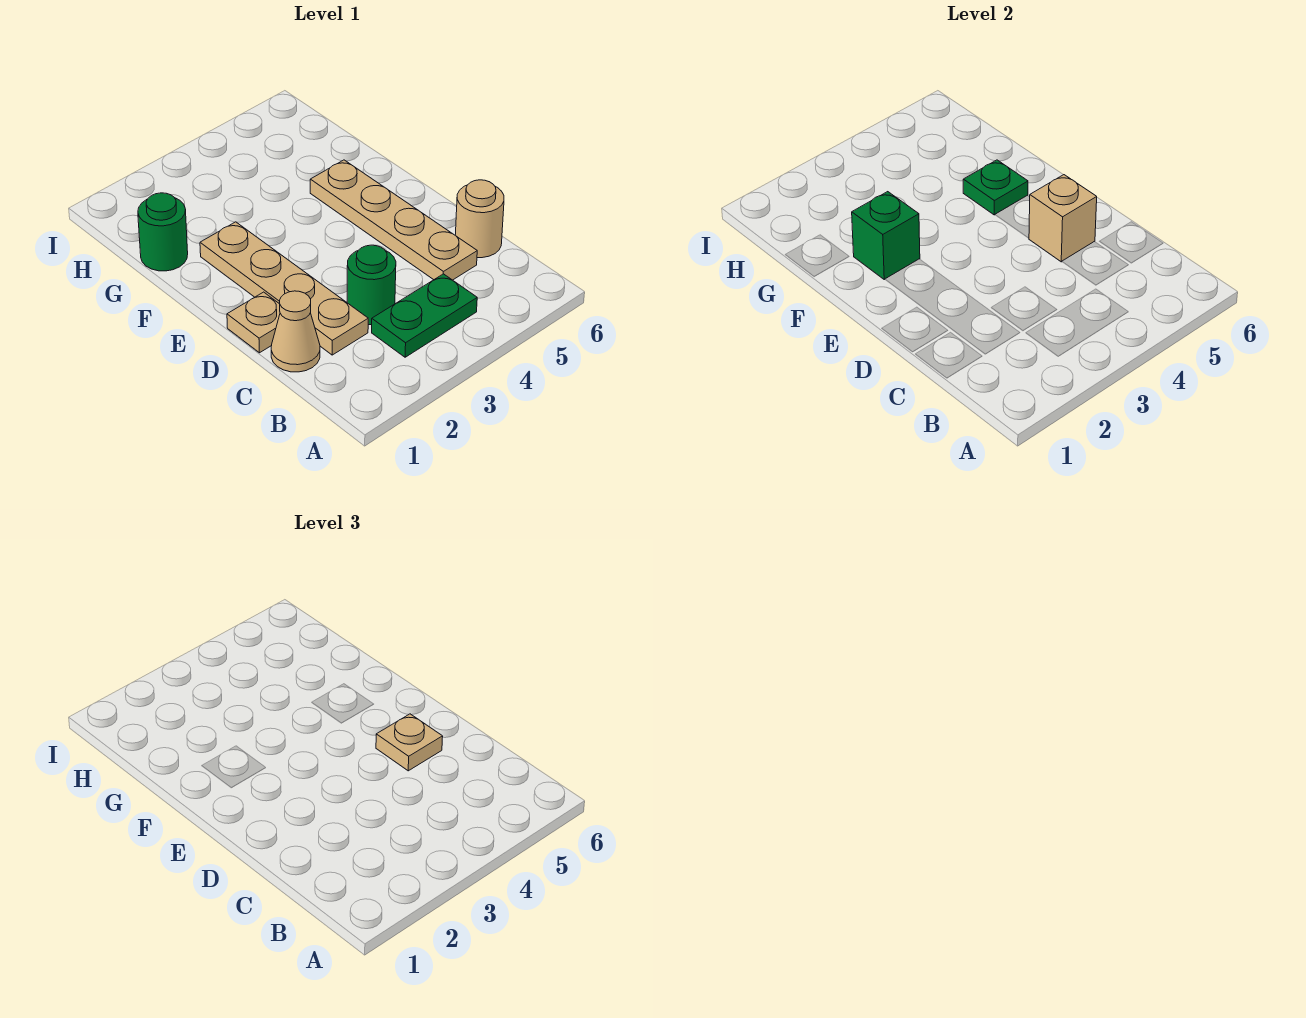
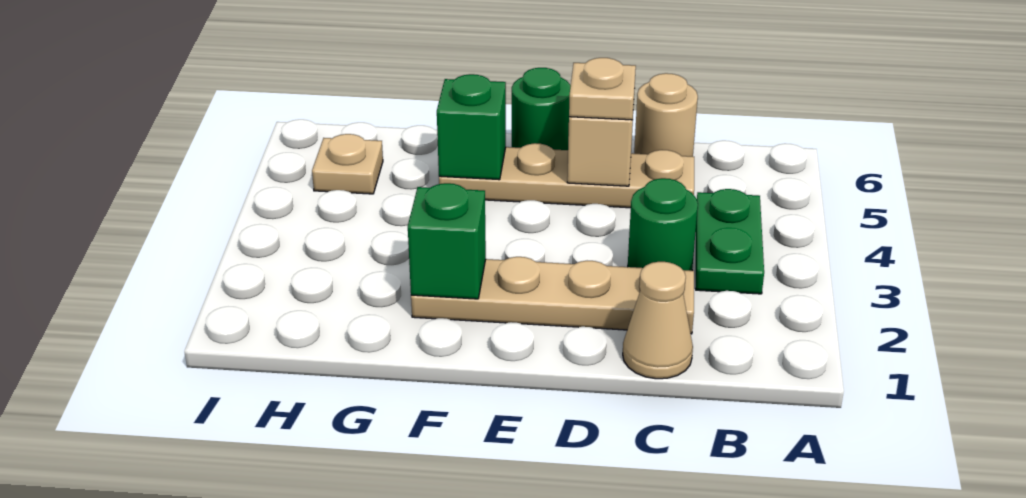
tan plate D1 level 1 -> tan plate H5 level 1
green plate F5 level 2 -> green brick F5 level 2
green round brick G1 level 1 -> green round brick E6 level 1

